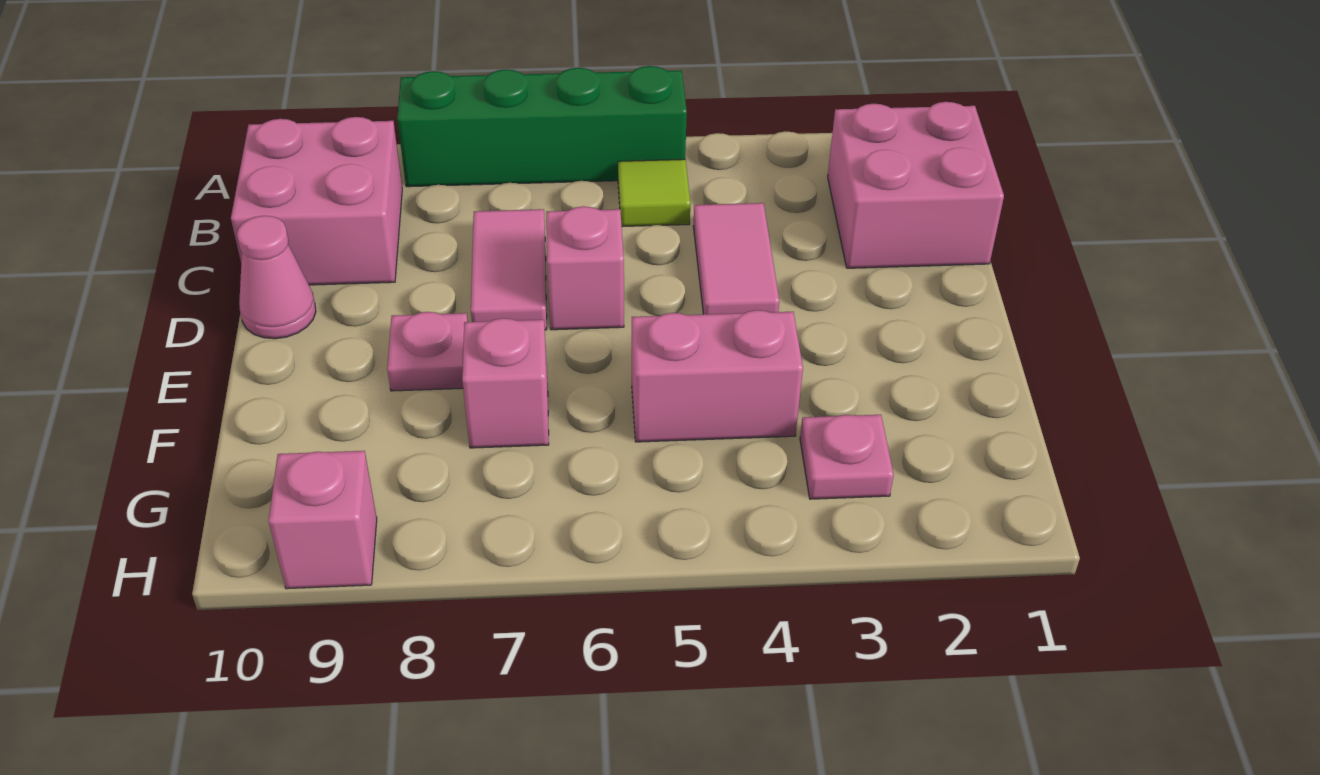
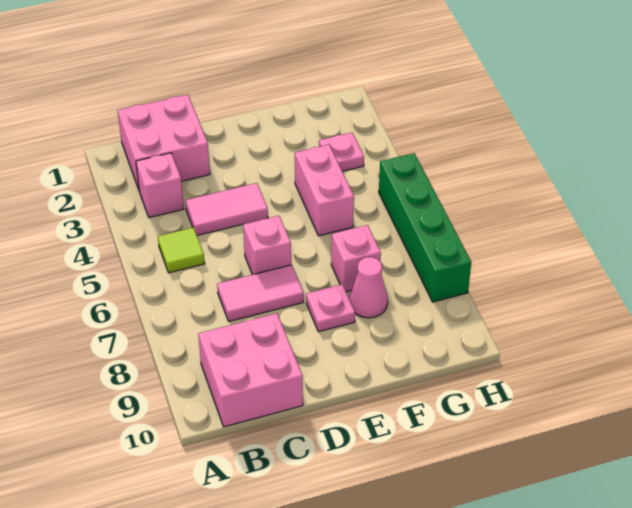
green brick A5:A8 level 1 -> green brick H5:H8 level 1
pink cone D10 level 1 -> pink cone F8 level 1
pink brick H9 level 1 -> pink brick B3 level 1

